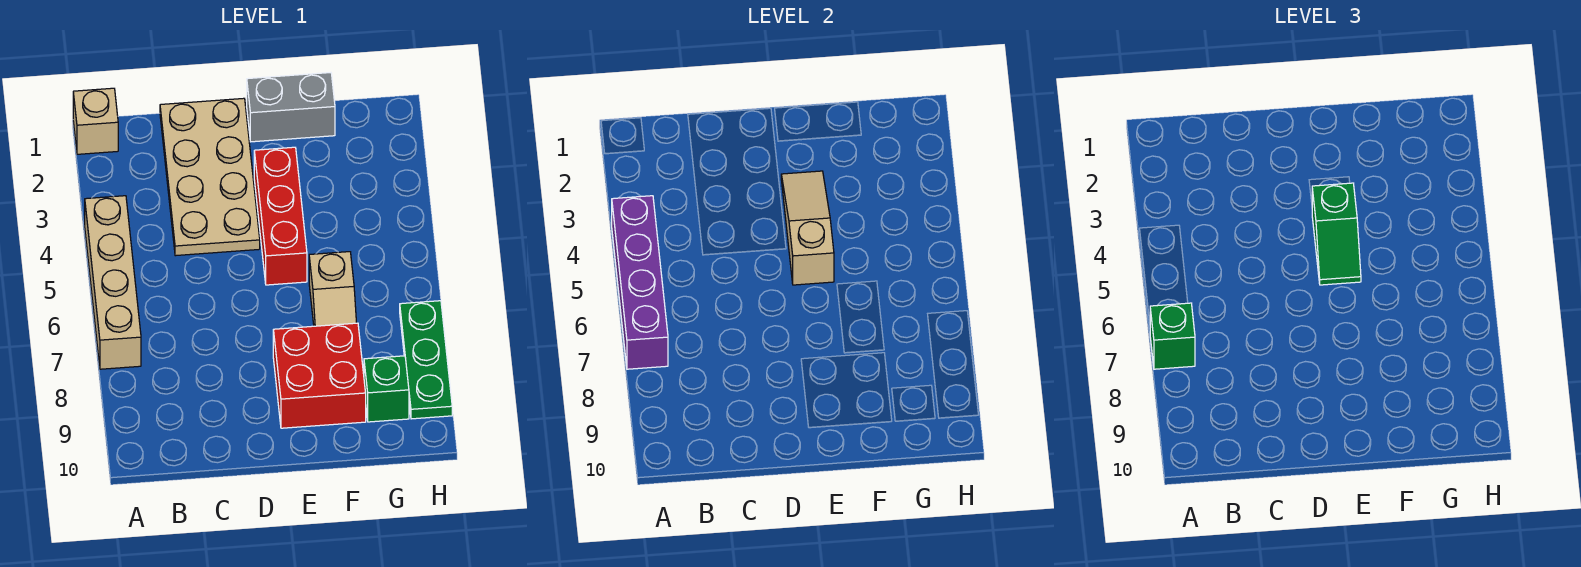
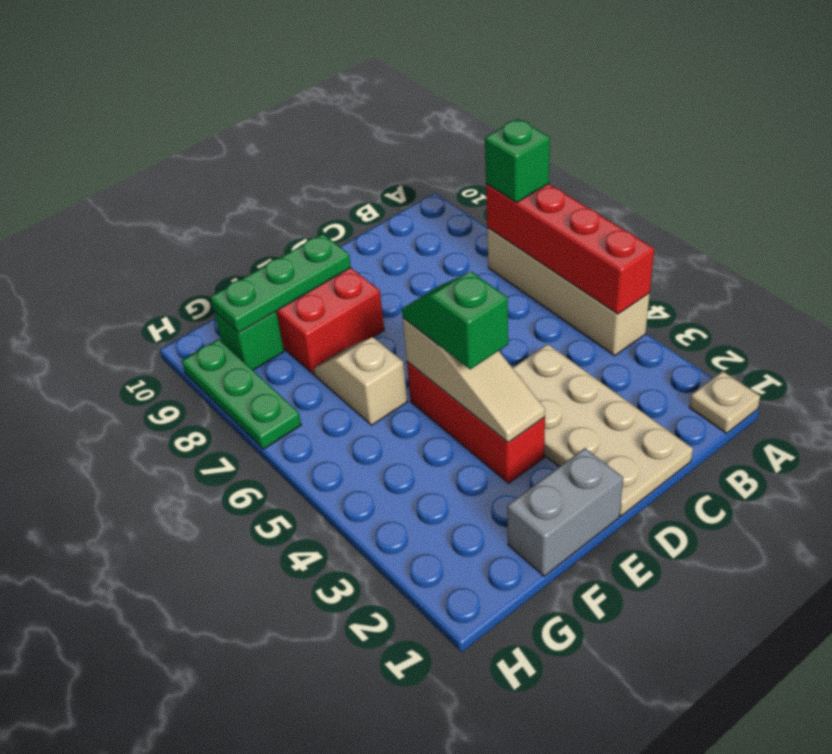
tan brick A1 level 1 -> tan plate A1 level 1
purple brick A4:A7 level 2 -> red brick A4:A7 level 2
none -> green plate E9:G9 level 2

